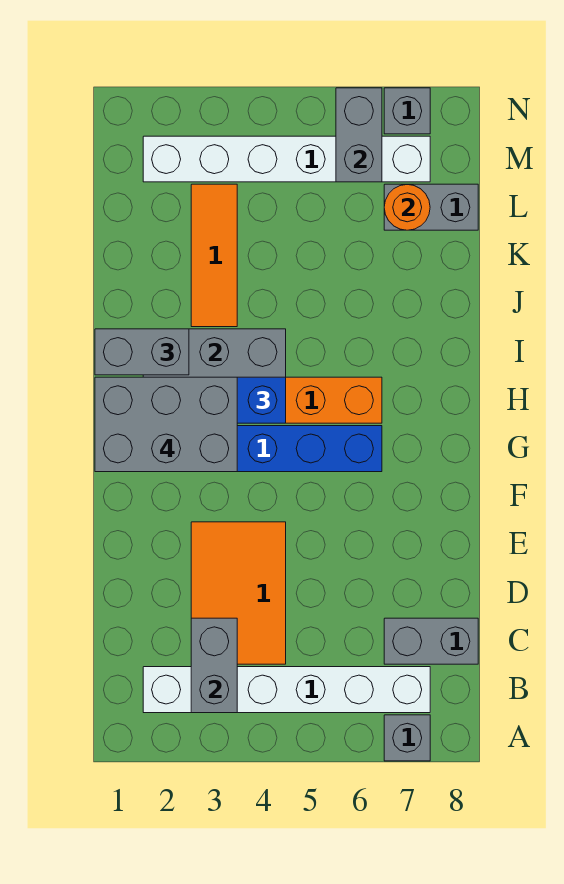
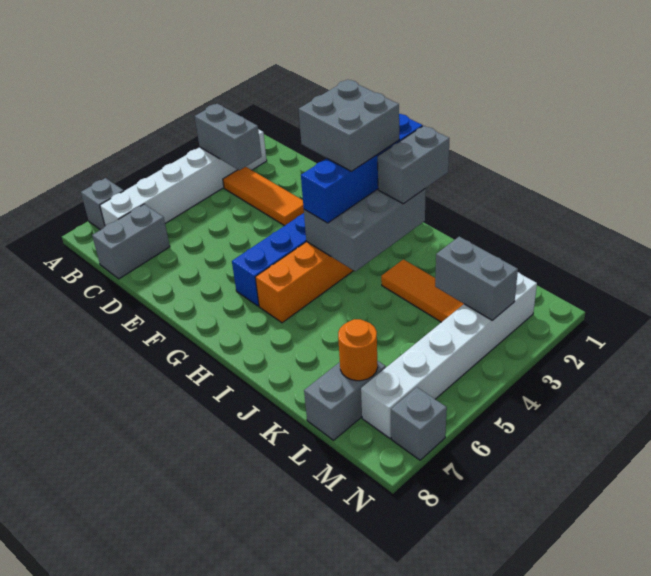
orange tile C3:E4 level 1 -> orange tile C3:E3 level 1
grey brick G1:H3 level 4 -> grey brick G2:H3 level 4
grey brick M6:N6 level 2 -> grey brick L3:M3 level 2

